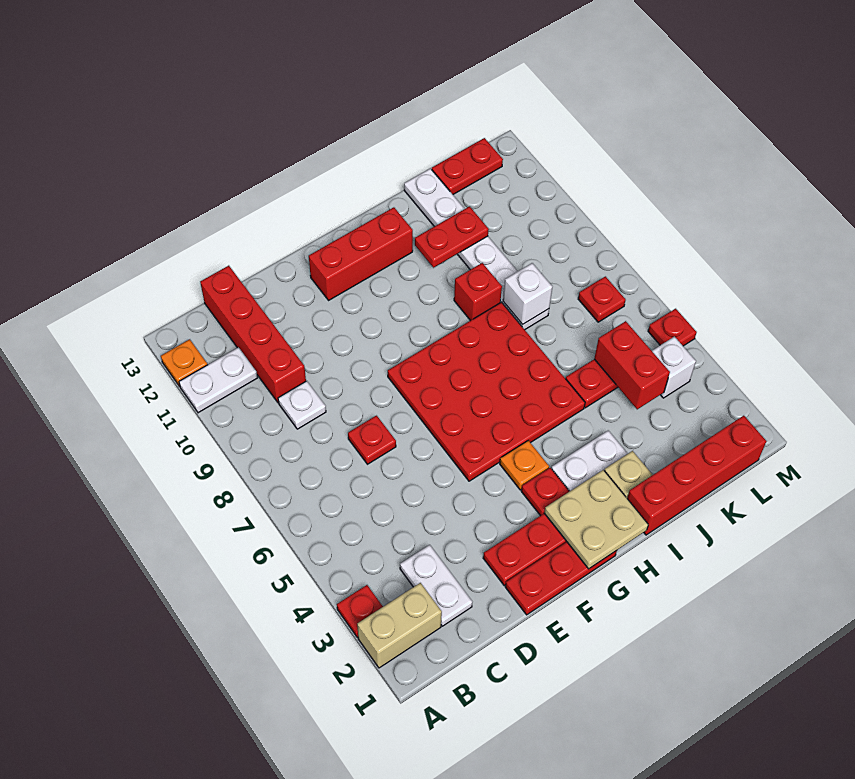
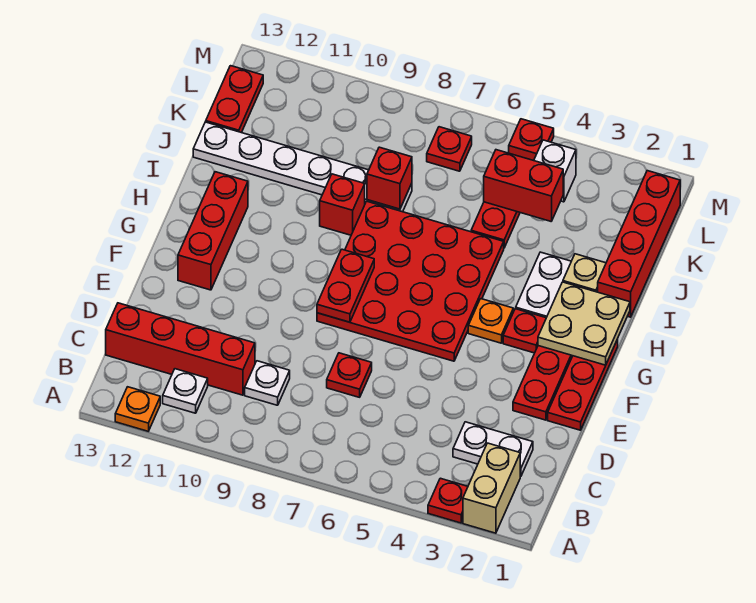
white plate A11:B11 level 1 -> white plate B11 level 1
red plate I11:J11 level 2 -> red plate F8:G8 level 2
white brick J8 level 2 -> red brick J8 level 2

